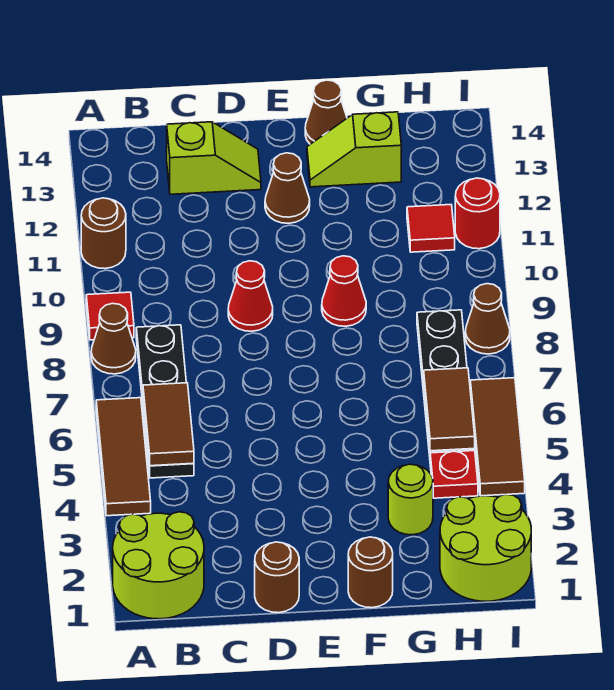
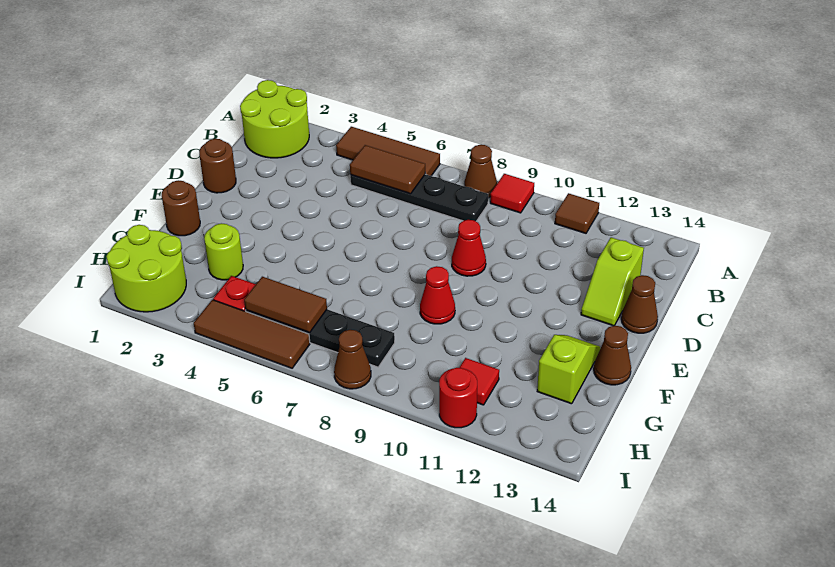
brown round brick A11 level 1 -> brown tile A11 level 1
brown cone E12 level 1 -> brown cone D14 level 1

